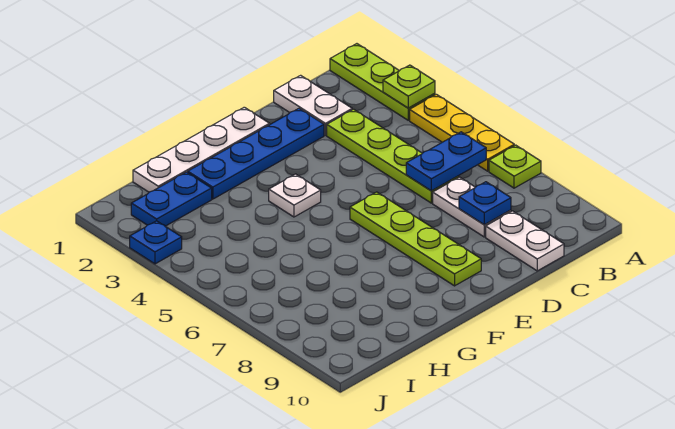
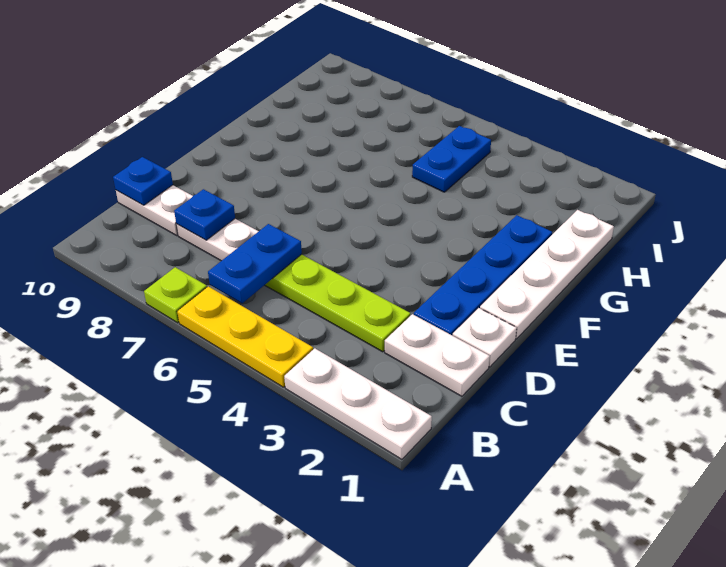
lime plate A1:A3 level 1 -> white plate A1:A3 level 1
lime plate A3 level 2 -> none
lime plate E6:E9 level 1 -> none
white plate F4 level 1 -> white plate D1 level 1
blue plate H2:I2 level 1 -> blue plate H5:I5 level 1
blue plate J3 level 1 -> blue plate C10 level 2

